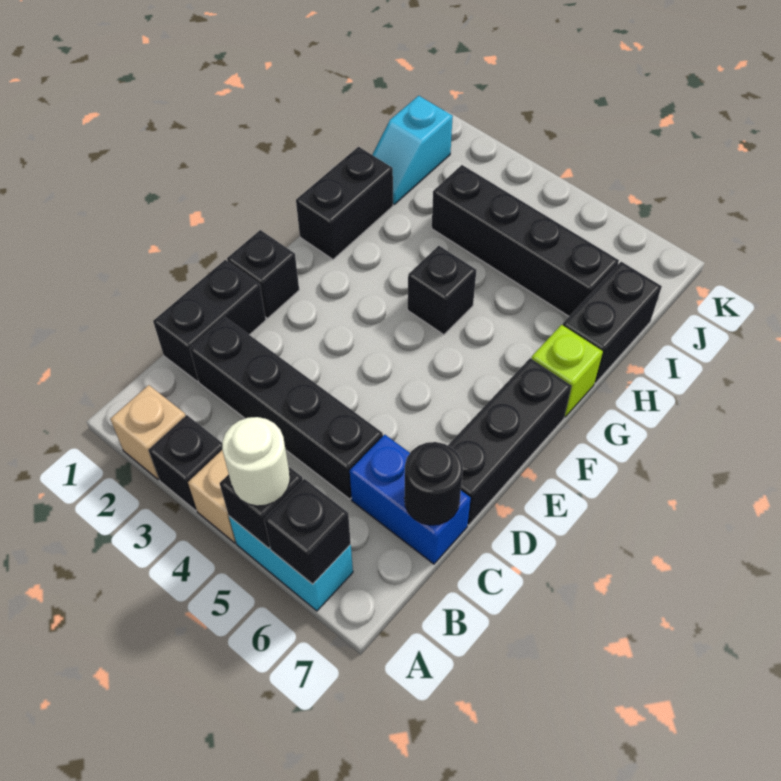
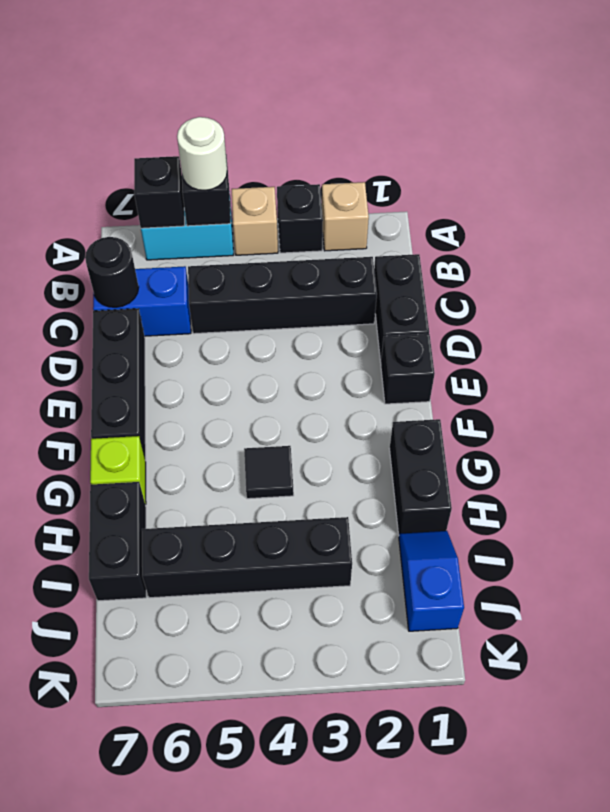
black brick G4 level 1 -> black tile G4 level 1
cyan slope I1:J1 level 1 top J -> blue slope I1:J1 level 1 top J

